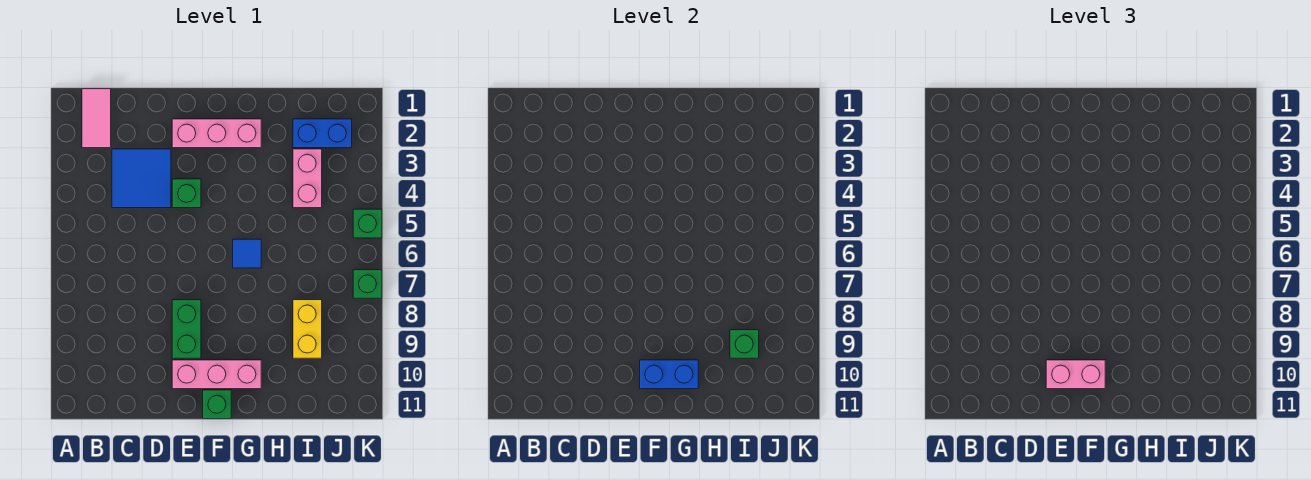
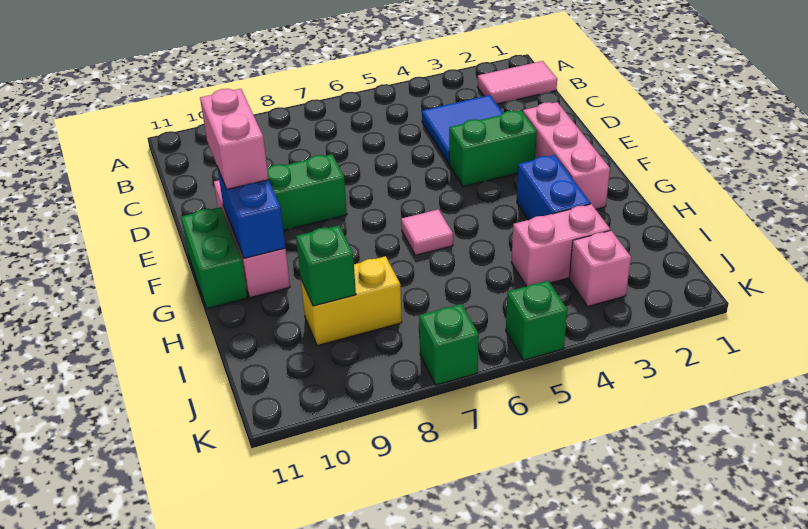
green brick E4 level 1 -> green brick E3:E4 level 1
green brick F11 level 1 -> green brick F11:G11 level 1
blue tile G6 level 1 -> pink tile G6 level 1
blue brick I2:J2 level 1 -> blue brick G3:H3 level 1
none -> pink brick J3 level 1

